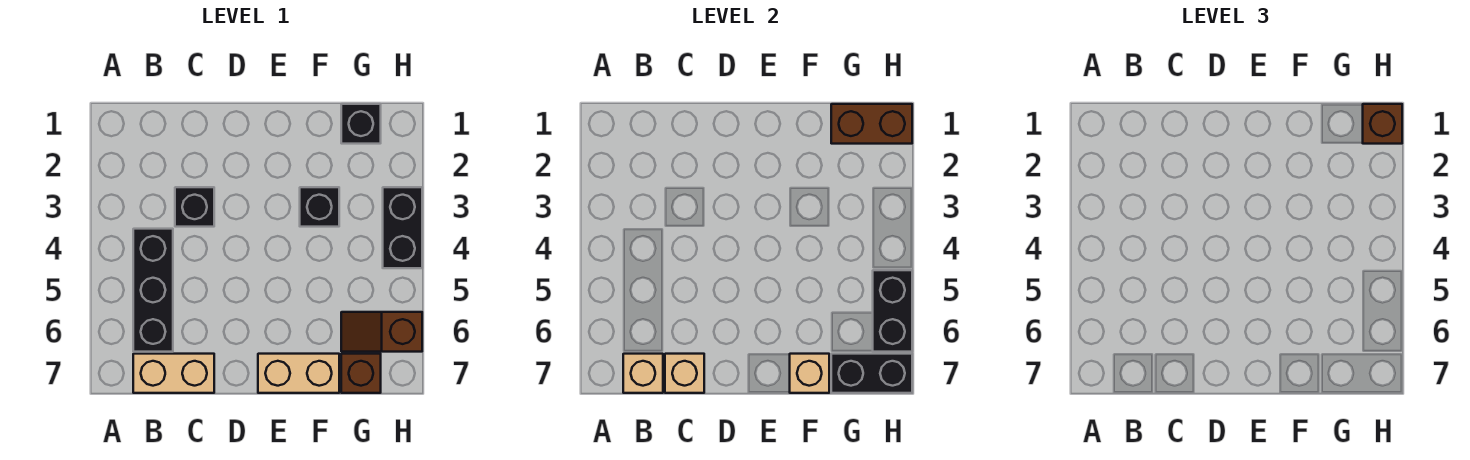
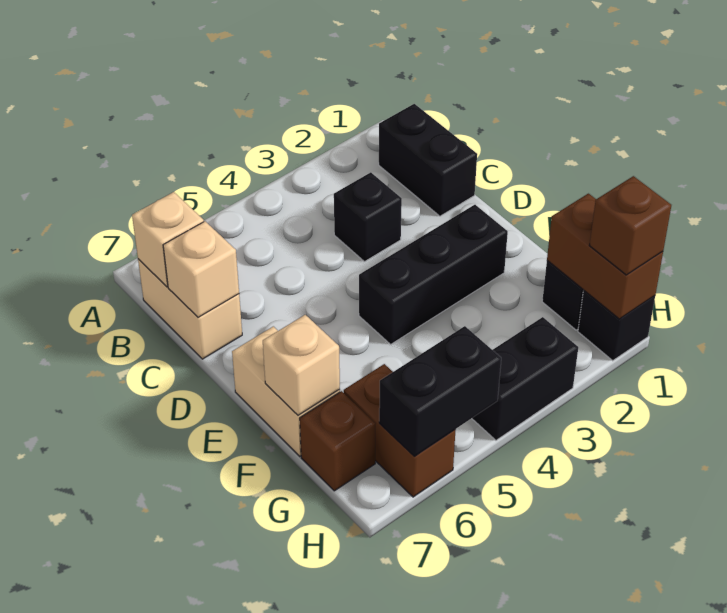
black brick B4:B6 level 1 -> black brick E2:E4 level 1
black brick F3 level 1 -> black brick H1 level 1
brown slope G6:H6 level 1 top H -> brown brick G6:H6 level 1
black brick G7:H7 level 2 -> black brick B1:C1 level 1

